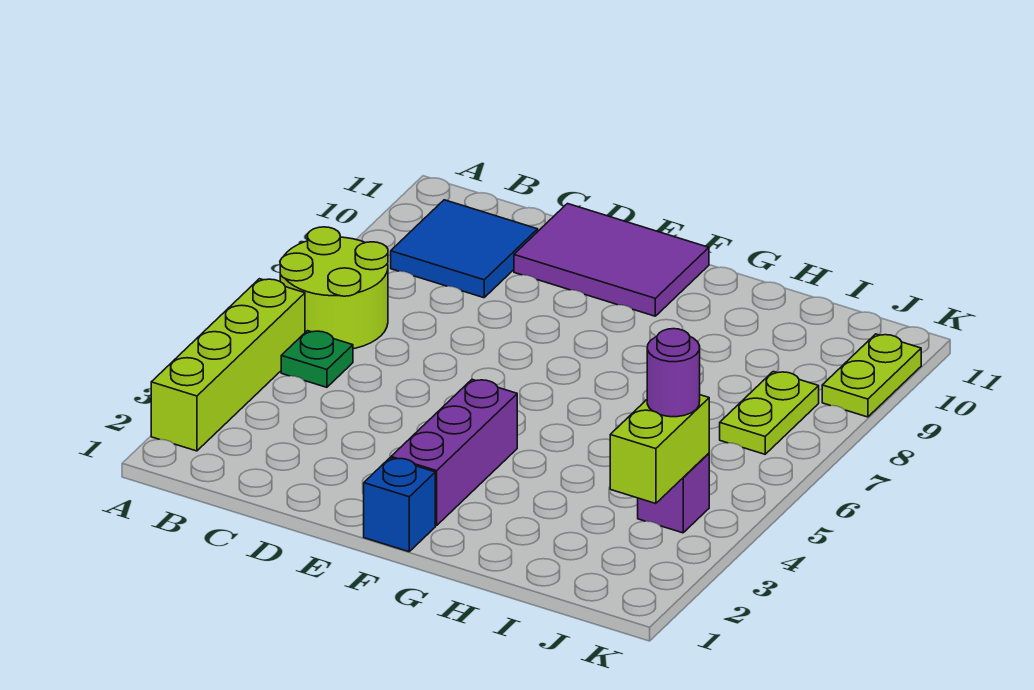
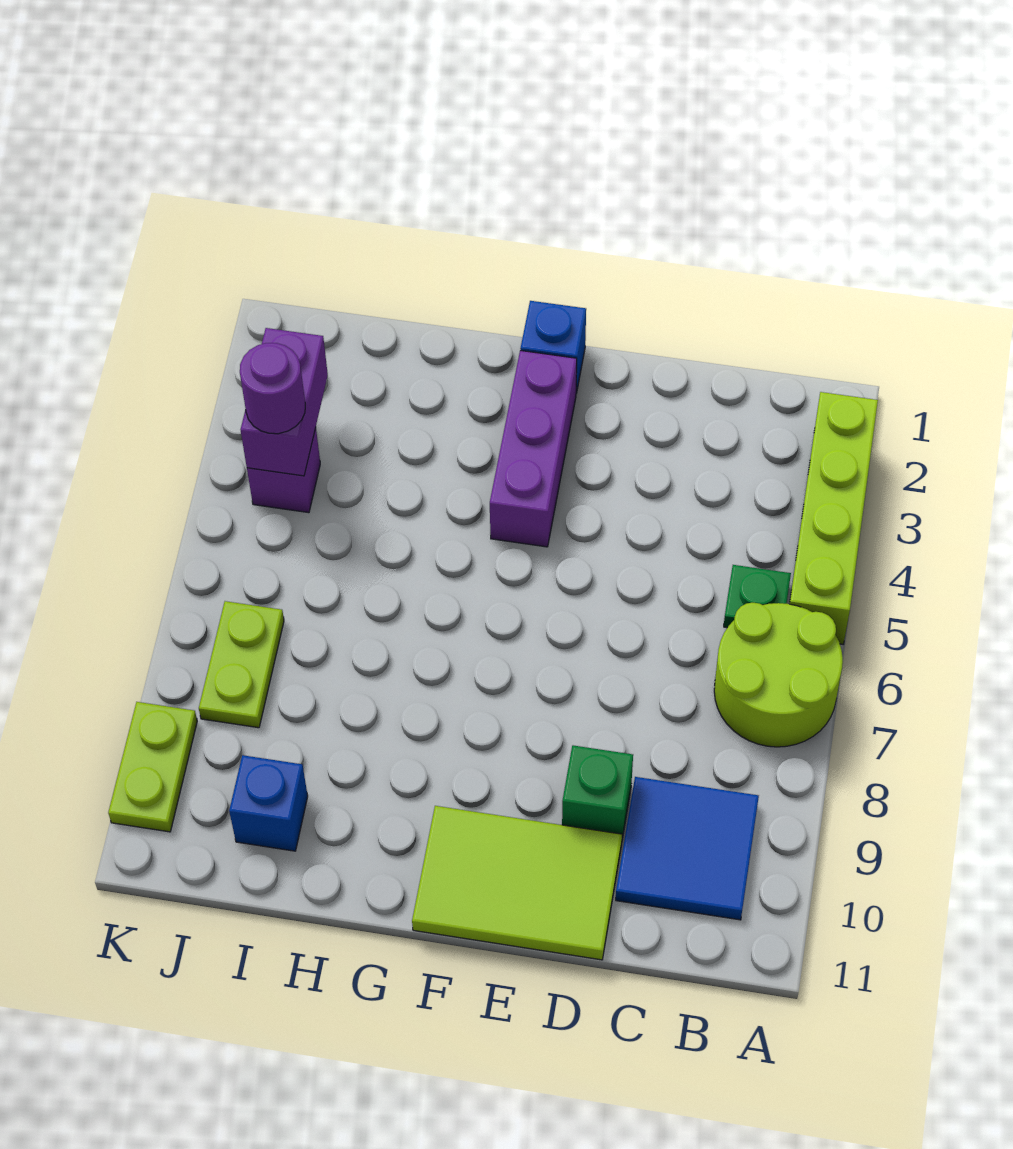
none -> green brick D9 level 1
purple tile D10:F11 level 1 -> lime tile D10:F11 level 1
none -> blue brick I10 level 1
lime brick J3:J4 level 2 -> purple brick J3:J4 level 2

